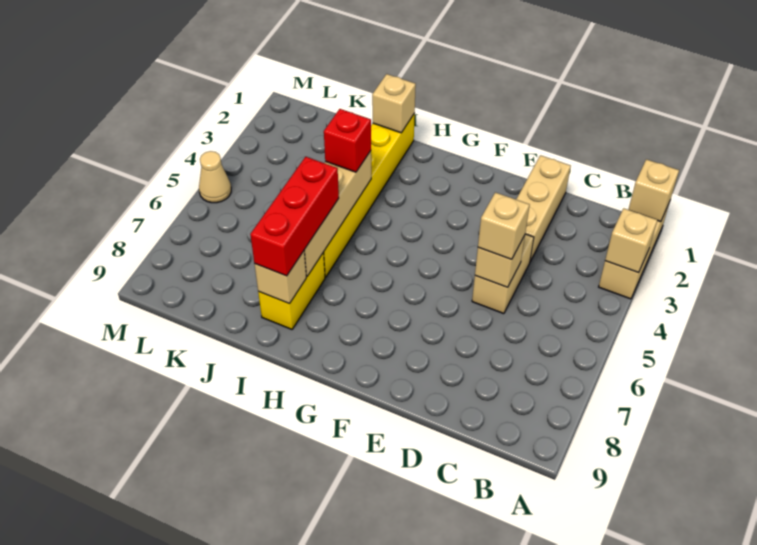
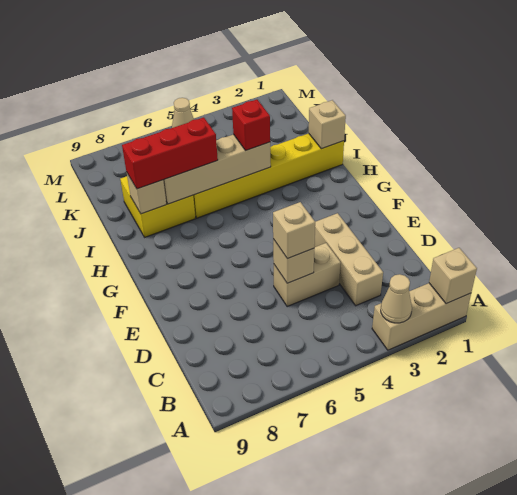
tan brick A3 level 2 -> tan cone A3 level 2
tan brick D1:D3 level 1 -> tan brick C3:E3 level 1
yellow brick I7:I8 level 1 -> yellow brick I7:J8 level 1

